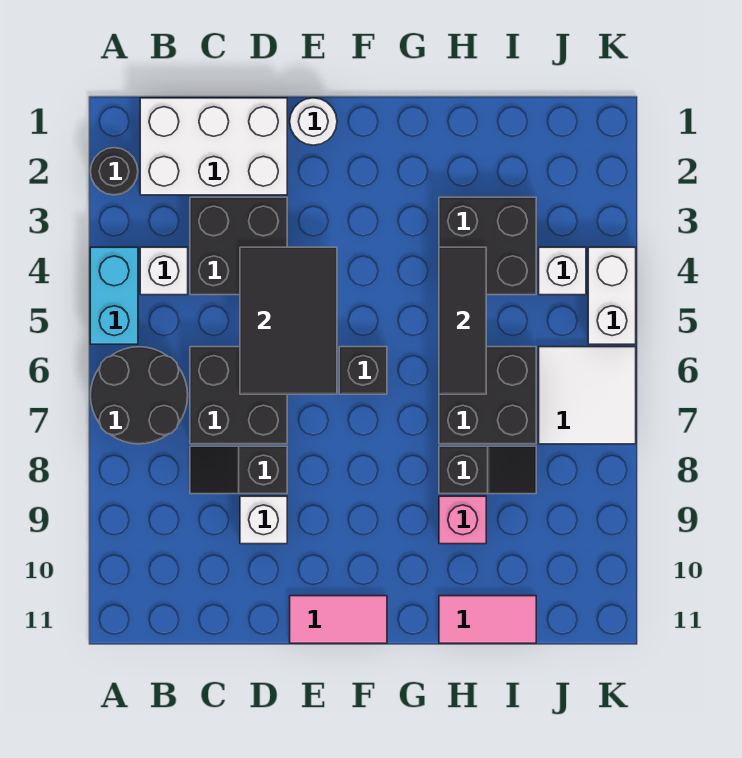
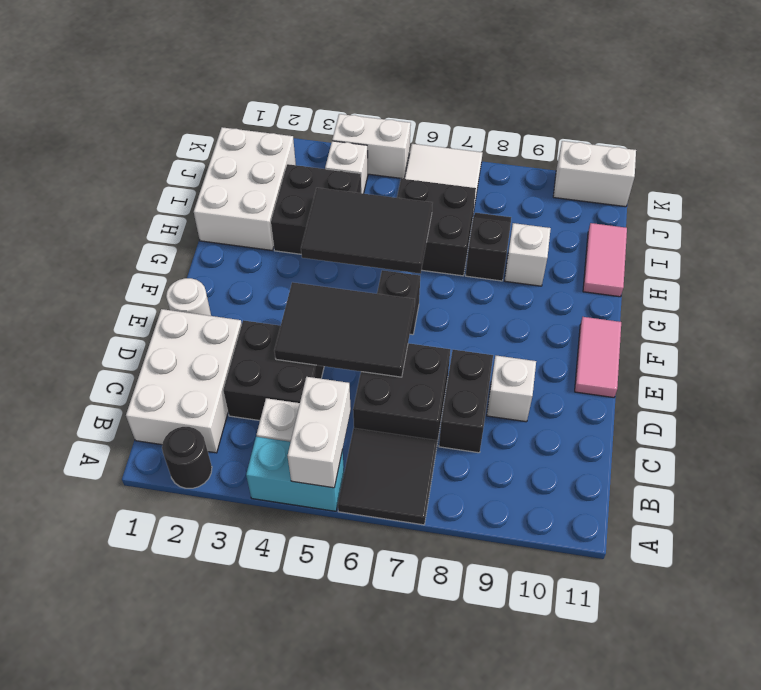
none -> white brick A5:B5 level 2
black round brick A6:B7 level 1 -> black tile A6:B7 level 1
black slope C8:D8 level 1 top D -> black brick C8:D8 level 1
none -> white brick H1:J2 level 1
black tile H4:H6 level 2 -> black tile G4:H6 level 2
pink brick H9 level 1 -> white brick H9 level 1
none -> white brick K10:K11 level 1

